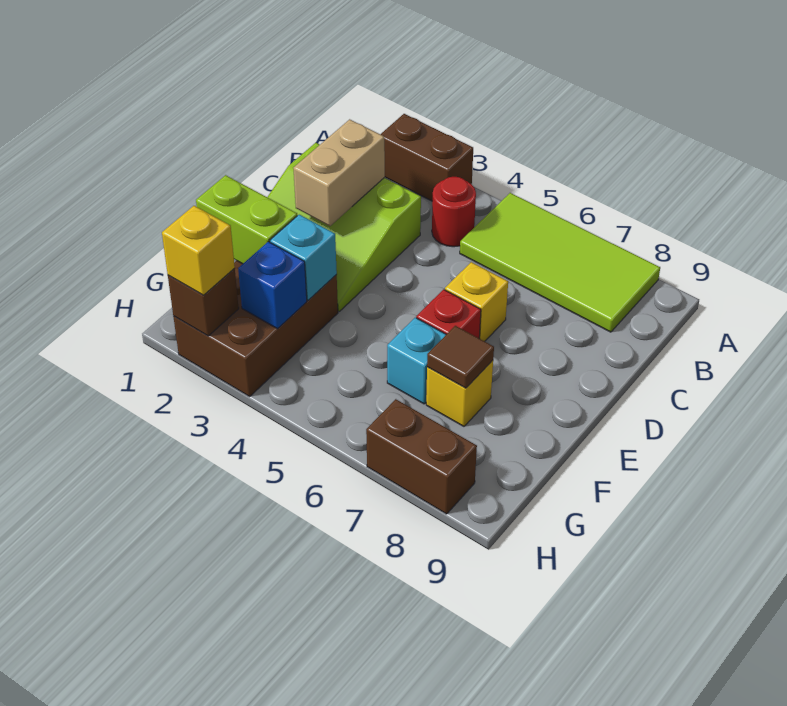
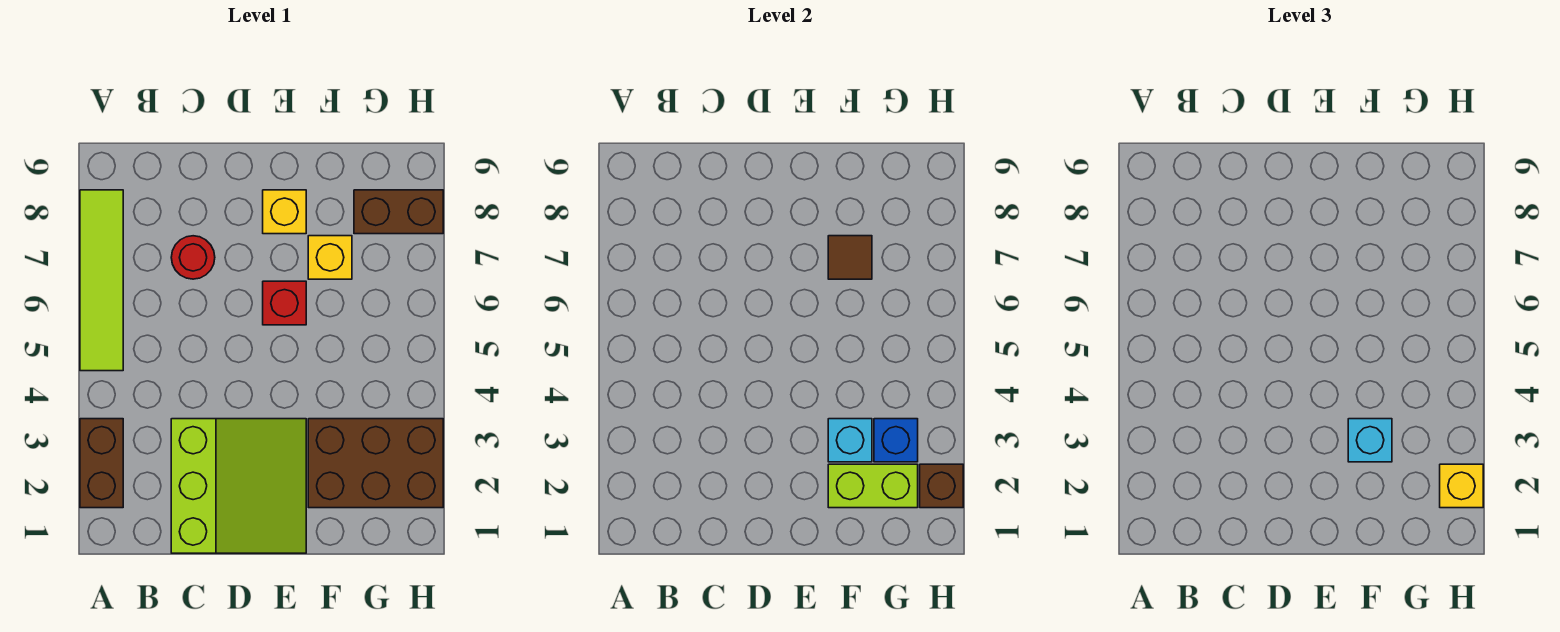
lime tile A5:B8 level 1 -> lime tile A5:A8 level 1
red round brick B4 level 1 -> red round brick C7 level 1
tan brick C2:D2 level 2 -> none
yellow brick D6 level 1 -> yellow brick E8 level 1
lime brick F1:F2 level 2 -> lime brick F2:G2 level 2
cyan brick F6 level 1 -> cyan brick F3 level 3
brown brick H7:H8 level 1 -> brown brick G8:H8 level 1

